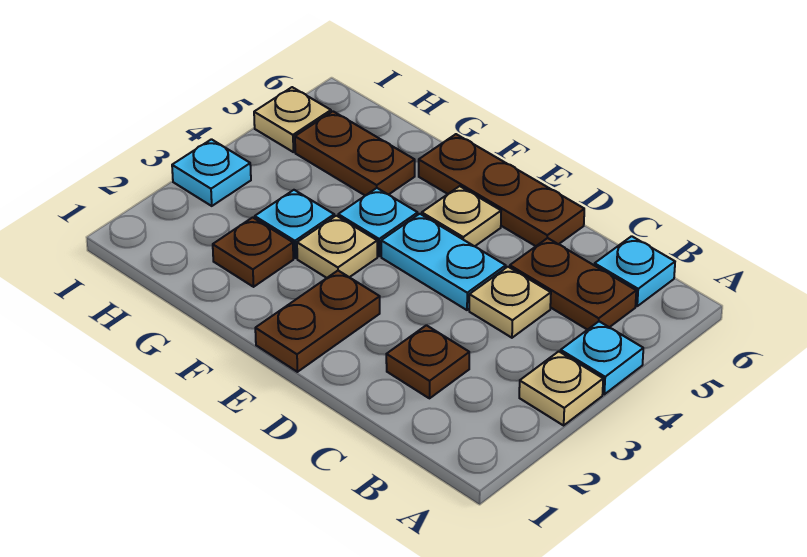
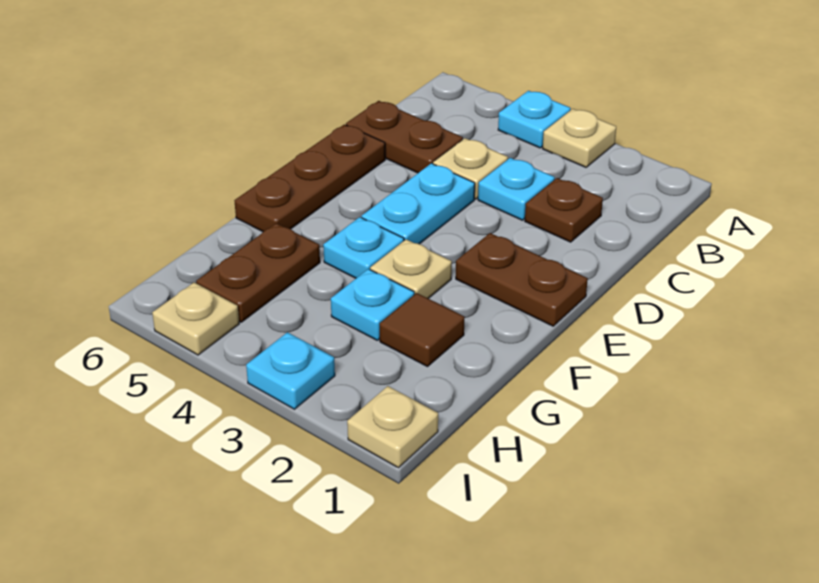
brown plate B5:C5 level 1 -> brown plate C5:C6 level 1
cyan plate B6 level 1 -> cyan plate C3 level 1
tan plate E5 level 1 -> tan plate I1 level 1
brown plate G2 level 1 -> brown tile G2 level 1

